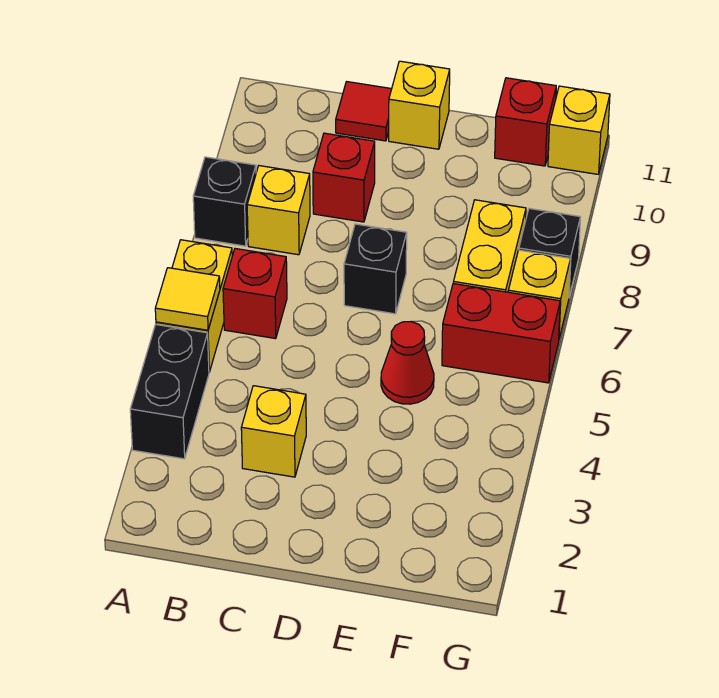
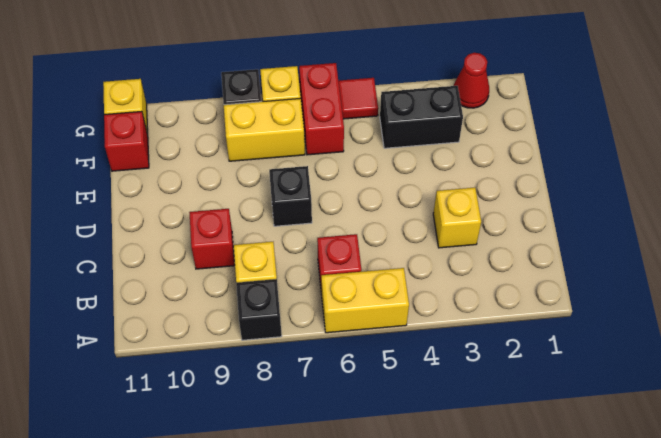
black brick A3:A4 level 1 -> black brick F3:F4 level 1
yellow tile A5 level 2 -> none
red tile C11 level 1 -> red tile G5 level 1
yellow brick D11 level 1 -> none
red cone E5 level 1 -> red cone G2 level 1

